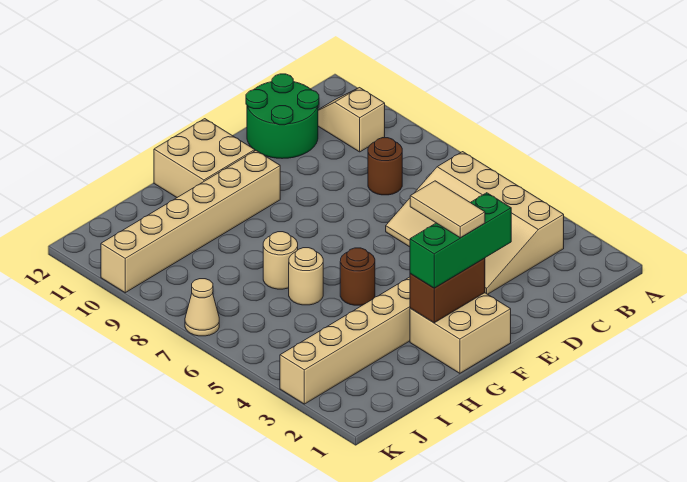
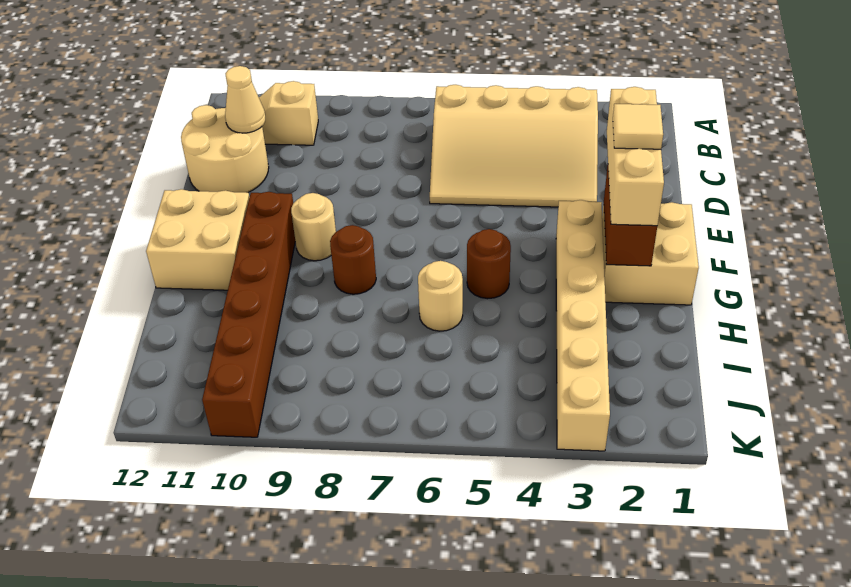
brown round brick C8 level 1 -> brown round brick G8 level 1
green round brick C11:D12 level 1 -> tan round brick C11:D12 level 1
green brick E2:G2 level 3 -> tan brick E2:G2 level 3
tan tile F2:F3 level 4 -> tan tile F2 level 4
tan brick F10:K10 level 1 -> brown brick F10:K10 level 1
tan round brick H7 level 1 -> tan round brick F9 level 1
tan cone K7 level 1 -> tan cone C11 level 2

